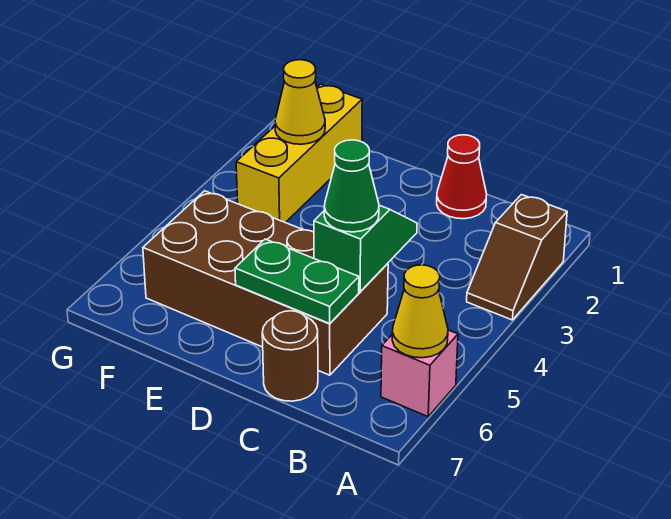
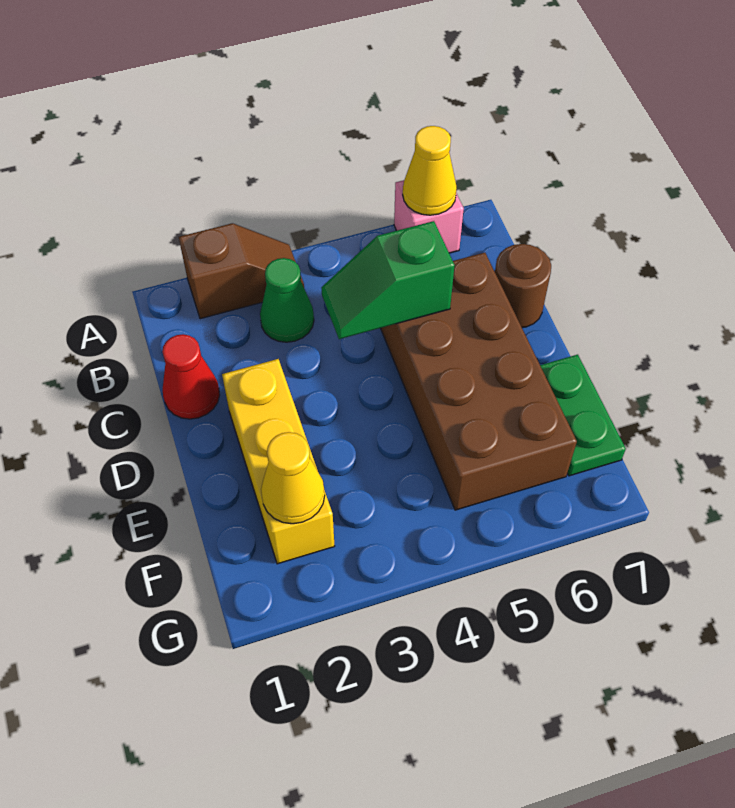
green cone C5 level 3 -> green cone B3 level 1
green plate C6:D6 level 2 -> green plate E7:F7 level 1
yellow brick F1:F3 level 1 -> yellow brick D2:F2 level 1

